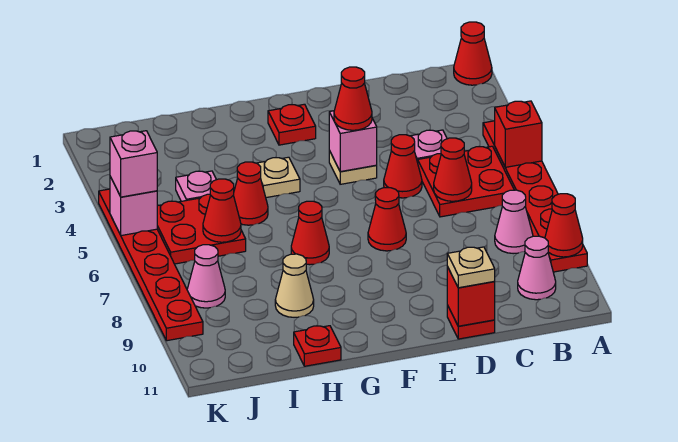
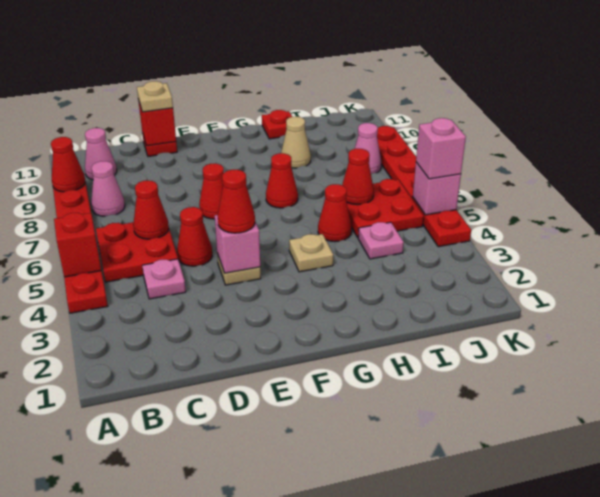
red cone A1 level 1 -> none
red plate F2 level 1 -> none

